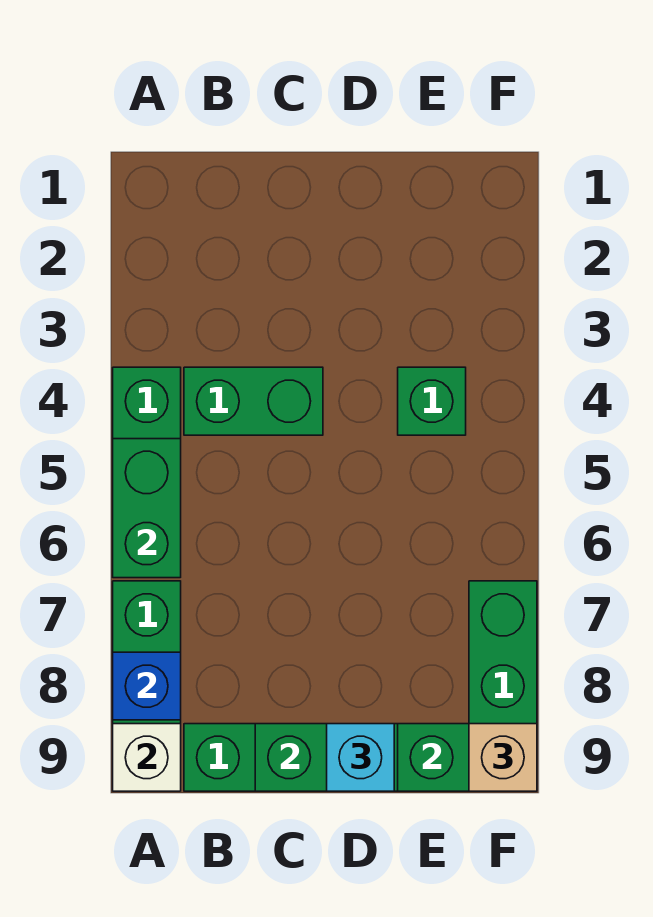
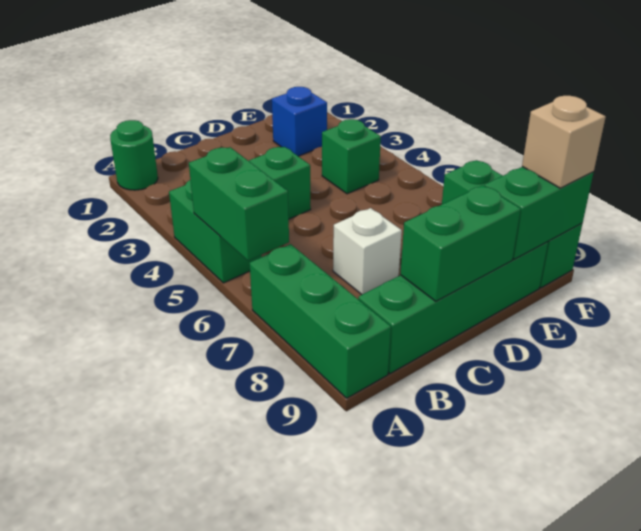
none -> green round brick A1 level 1
blue brick A8 level 2 -> blue brick E2 level 1
white brick A9 level 2 -> white brick C7 level 1
cyan brick D9 level 3 -> none

